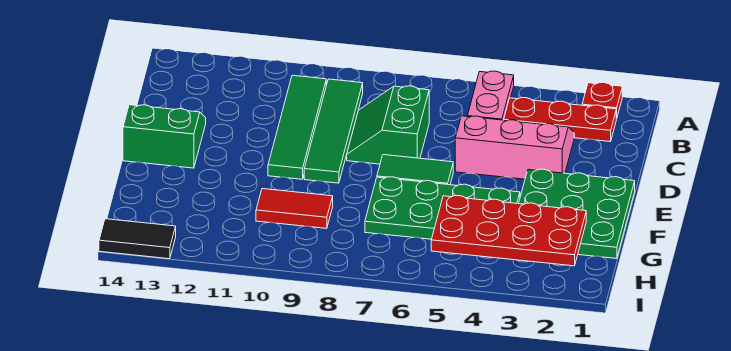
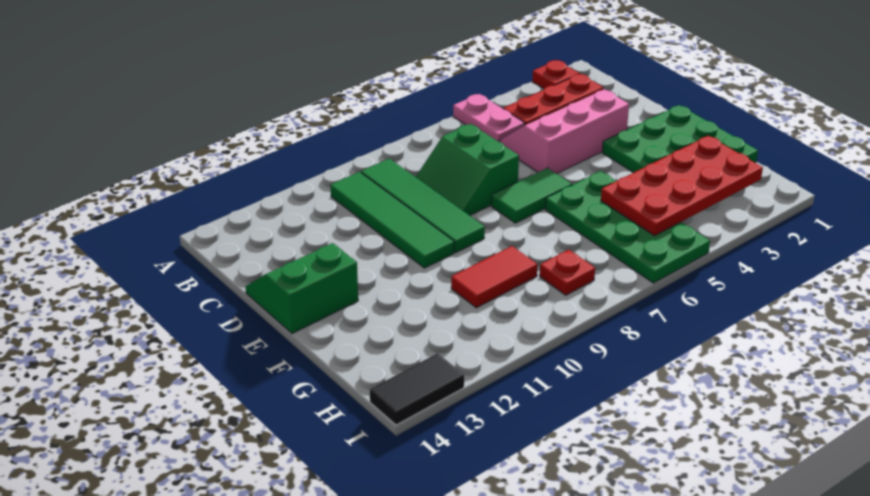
green plate F4:G7 level 1 -> green plate F5:I6 level 1
none -> red plate H8 level 1

